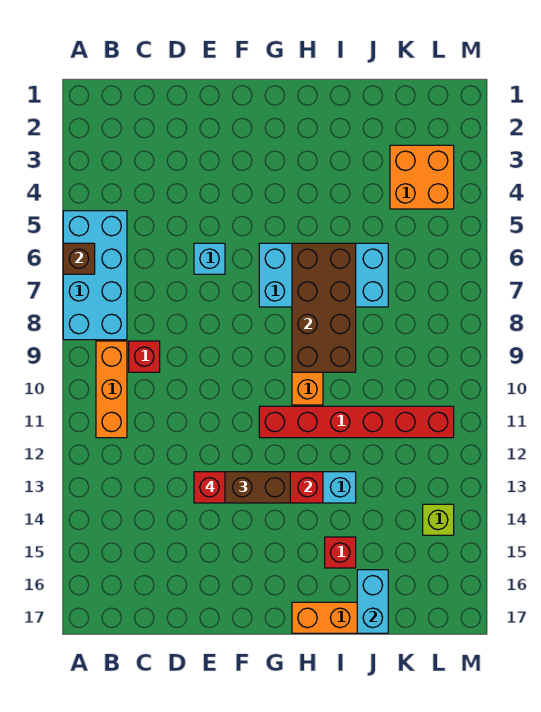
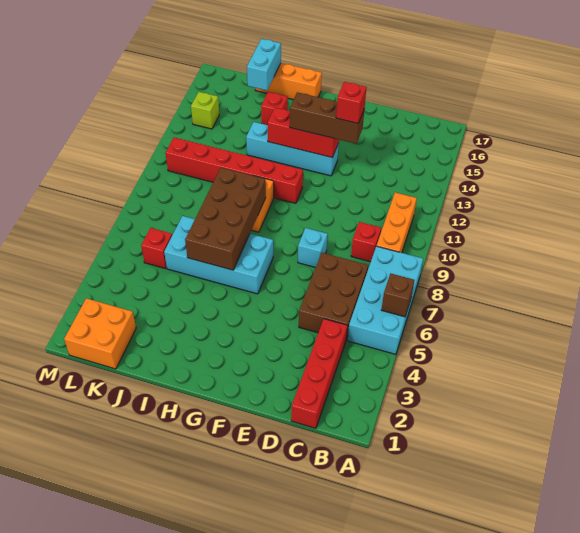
none -> red brick C1:C4 level 1
none -> brown brick C5:D7 level 1
cyan brick E6 level 1 -> cyan brick E8 level 1
orange brick K3:L4 level 1 -> orange brick K1:L2 level 1
none -> red brick K6 level 1

